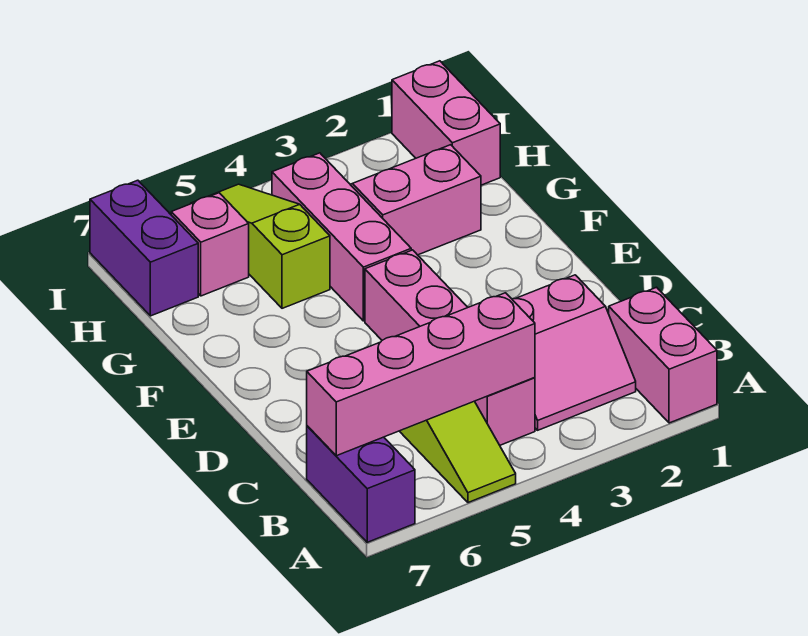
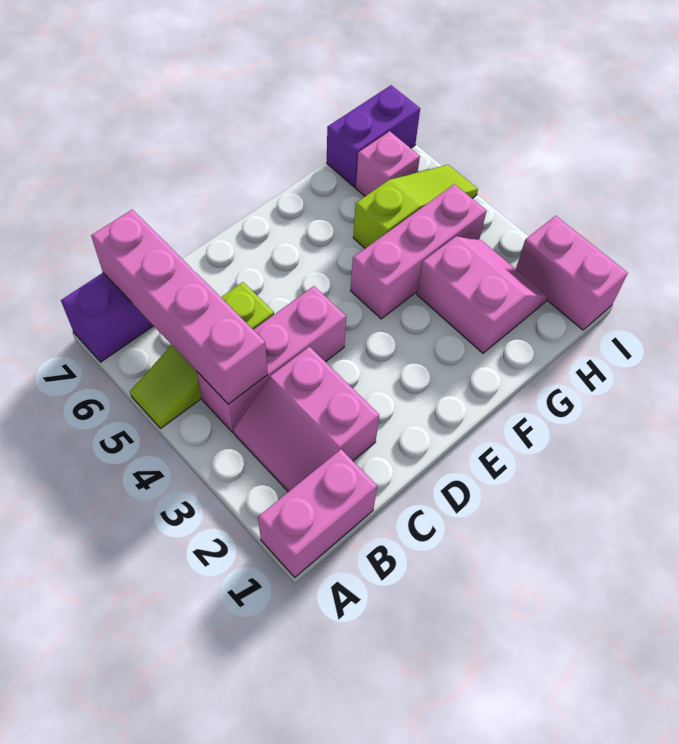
pink brick B4:E4 level 1 -> pink brick B4:D4 level 1
pink brick H1:I1 level 1 -> pink brick I1:I2 level 1

